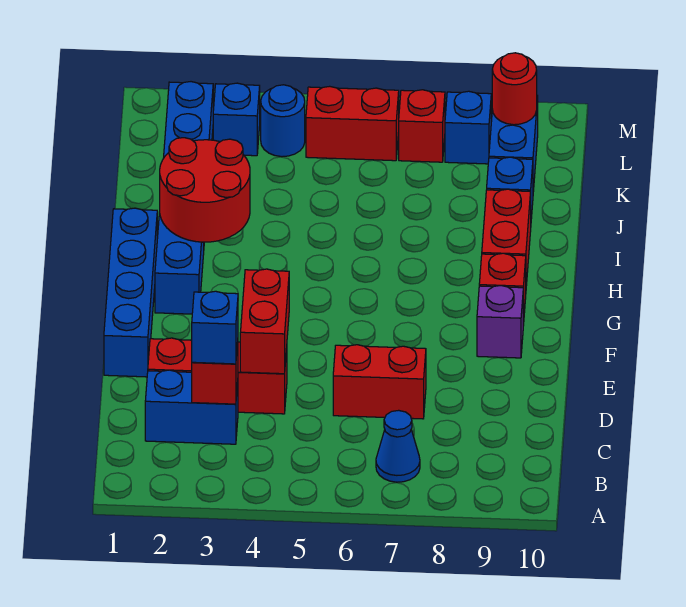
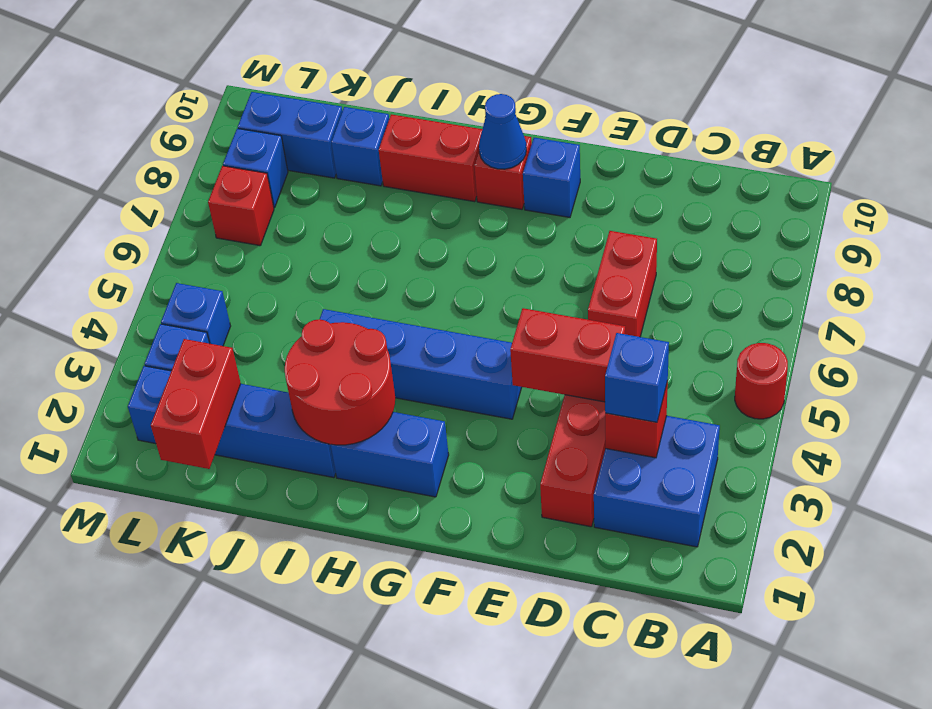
blue cone B7 level 1 -> blue cone G9 level 2
blue brick C2:C3 level 1 -> blue brick B2:C3 level 1
blue brick E1:H1 level 1 -> blue brick F4:I4 level 1
purple brick F9 level 1 -> blue brick F9 level 1
blue round brick L4 level 1 -> blue brick L4 level 1
red brick L5:L6 level 1 -> red brick K1:K2 level 2
red round brick L9 level 2 -> red round brick A5 level 1

